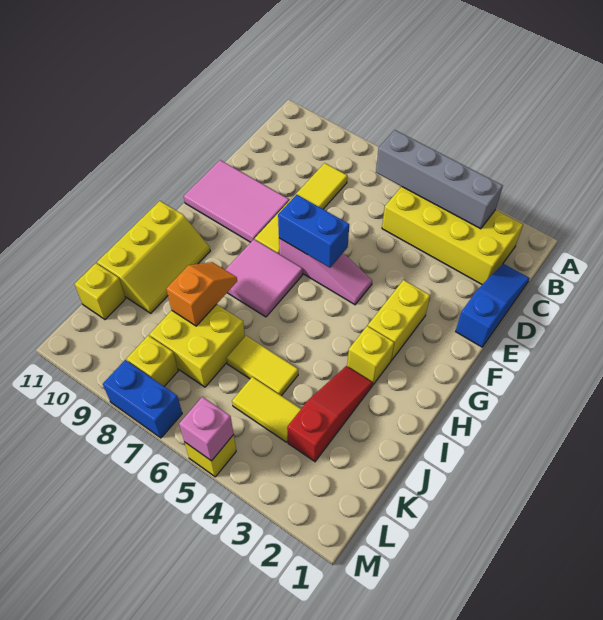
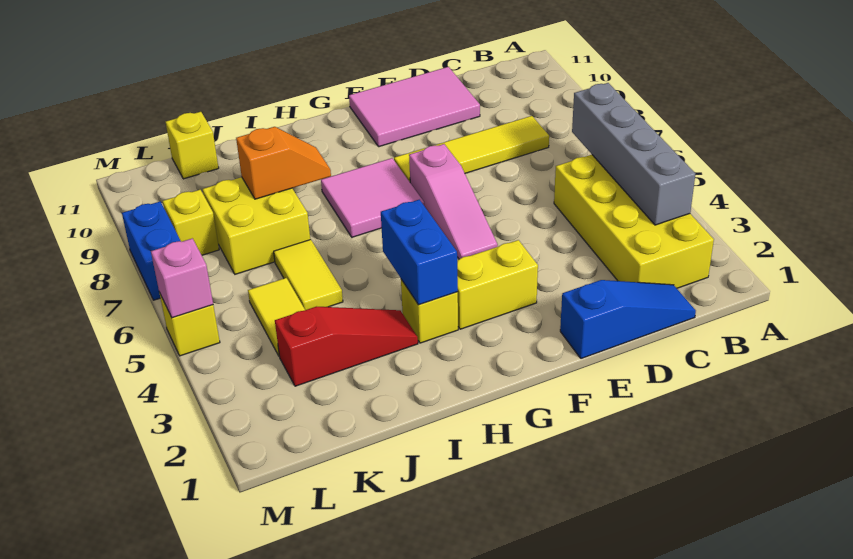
pink tile E9:F11 level 1 -> pink tile D10:F11 level 1
blue brick F6:F7 level 2 -> blue brick H3:H4 level 2
yellow slope H10:J11 level 1 top 11 -> none

